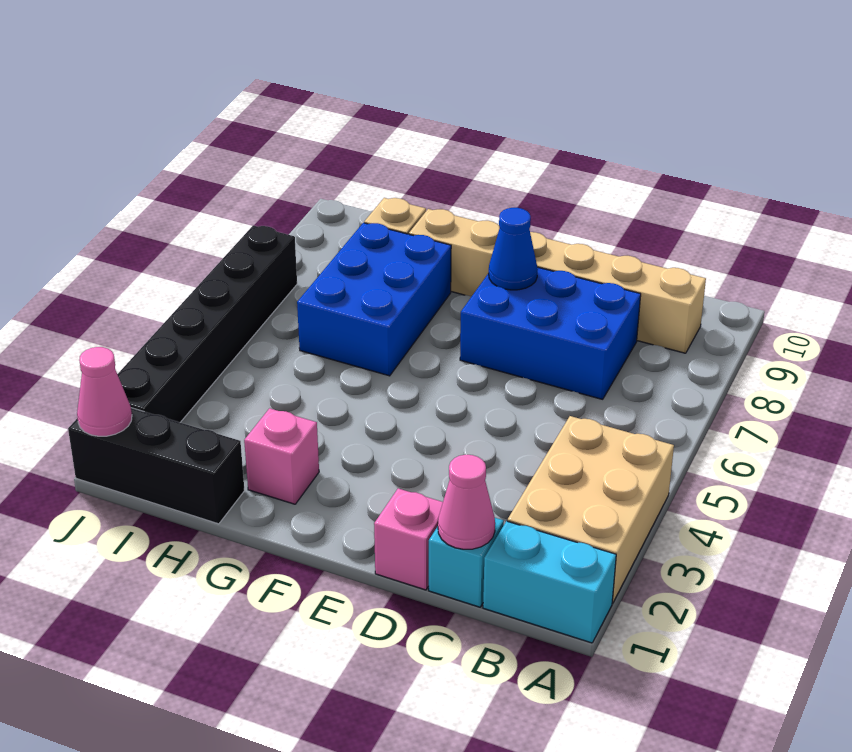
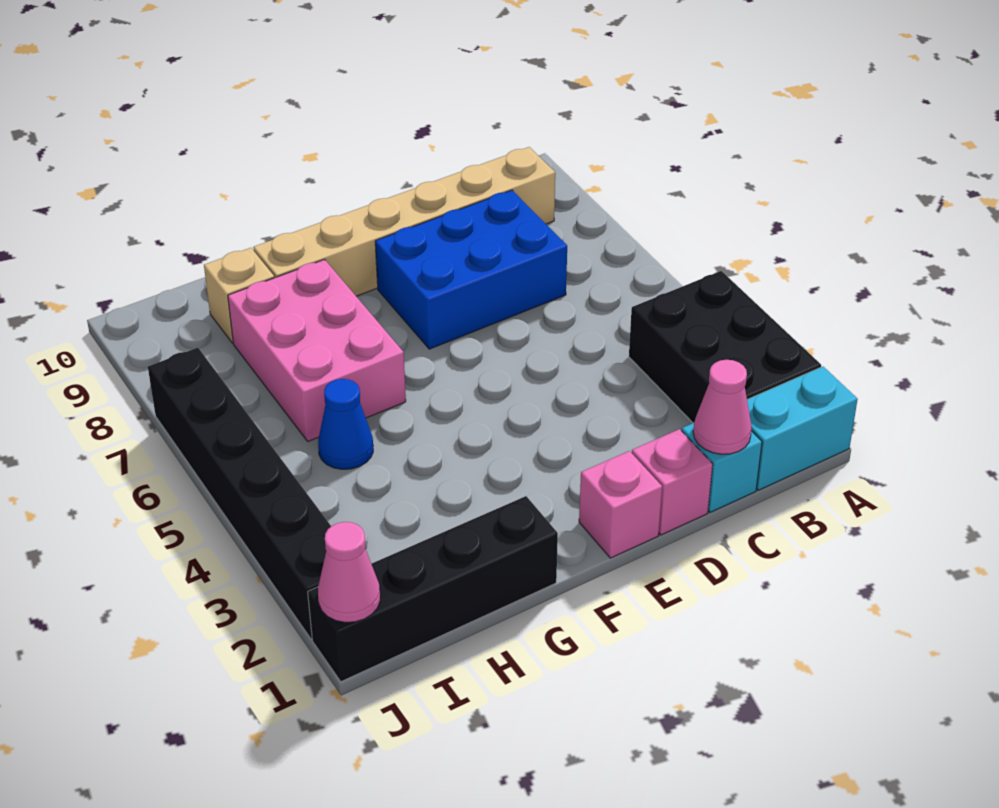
tan brick A2:B4 level 1 -> black brick A2:B4 level 1
blue cone E8 level 2 -> blue cone H5 level 1
pink brick G2 level 1 -> pink brick E1 level 1
blue brick G6:H8 level 1 -> pink brick G6:H8 level 1
black brick H1:J1 level 1 -> black brick G1:J1 level 1

